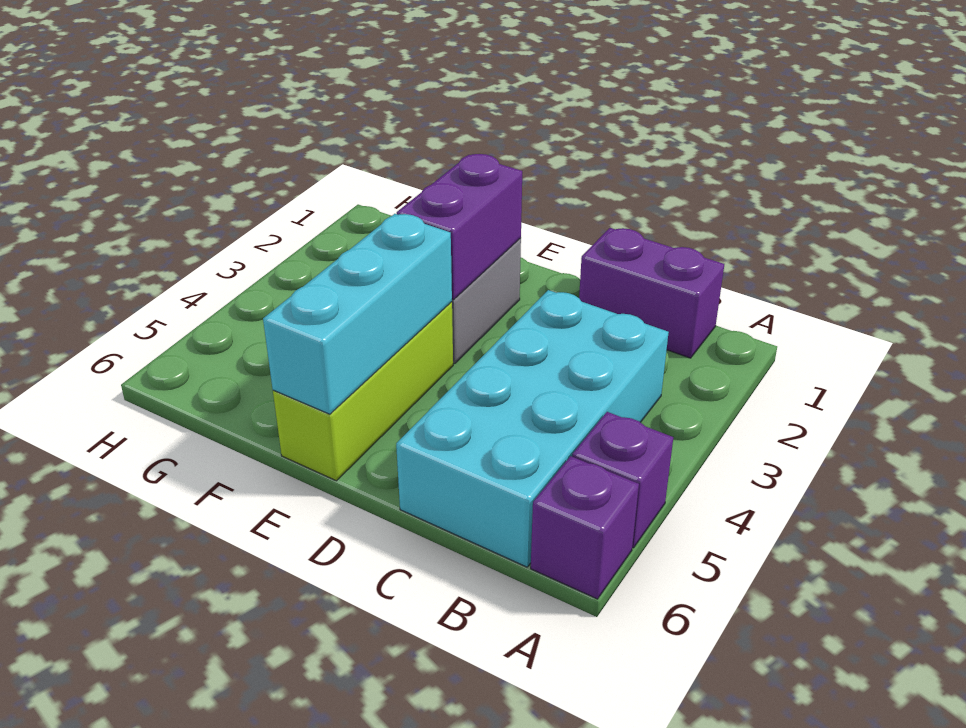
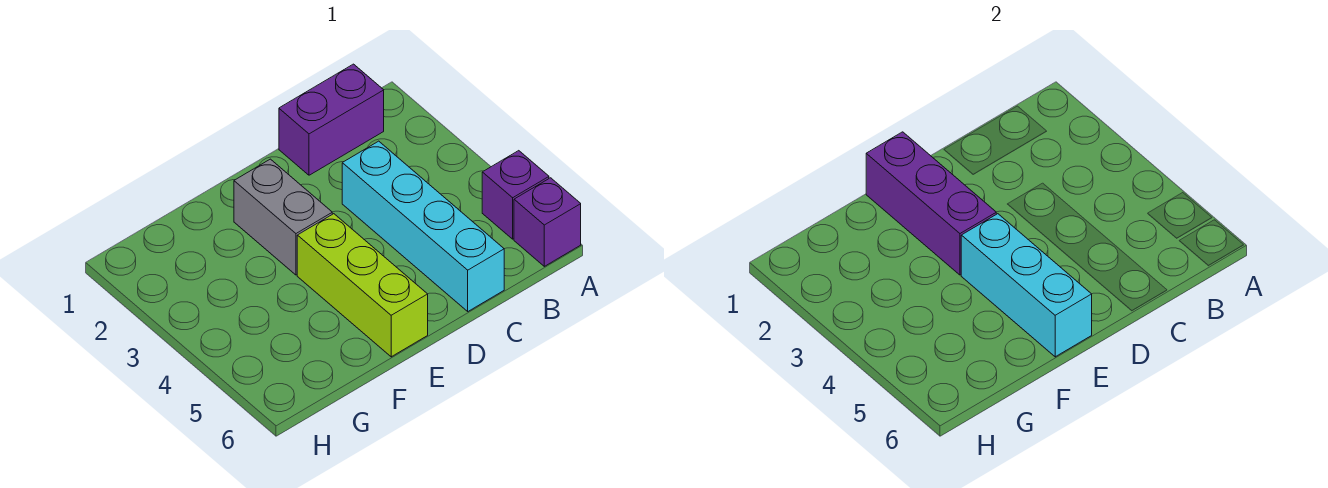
cyan brick B3:C6 level 1 -> cyan brick C3:C6 level 1
purple brick E2:E3 level 2 -> purple brick E1:E3 level 2

